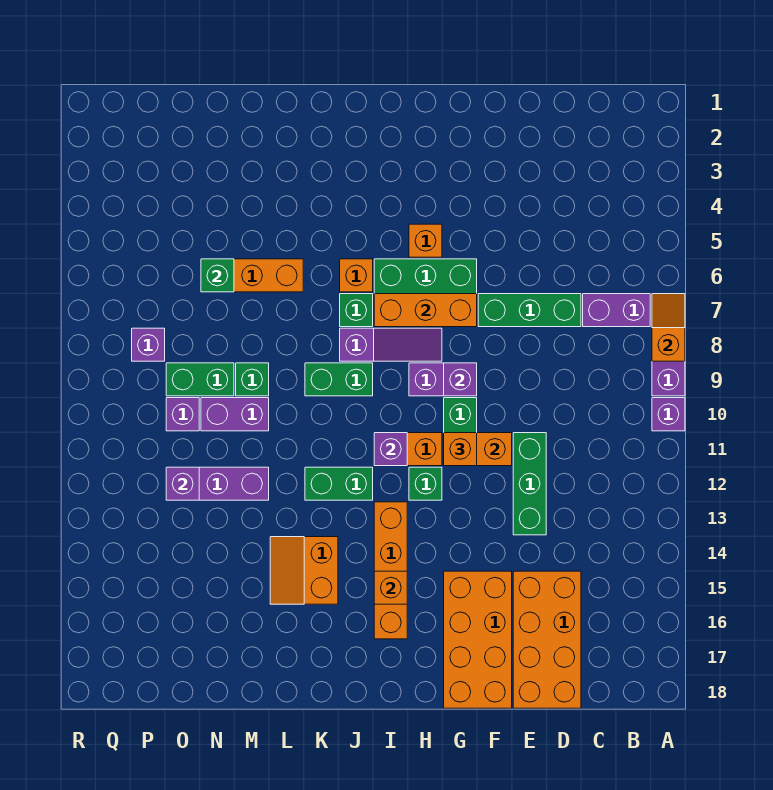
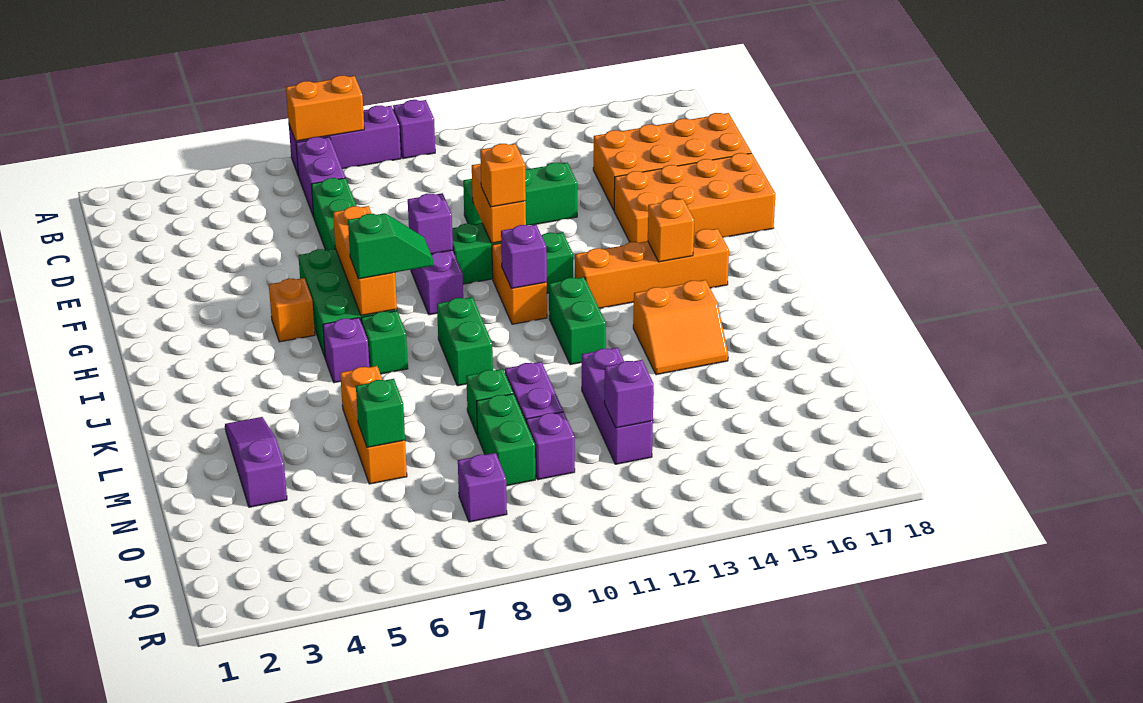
orange slope A7:A8 level 2 top 8 -> orange brick A7:A8 level 2
purple slope H8:J8 level 1 top J -> purple slope L3:N3 level 1 top N
none -> green slope I7:I8 level 3 top 7
orange brick J6 level 1 -> purple brick J6 level 1

